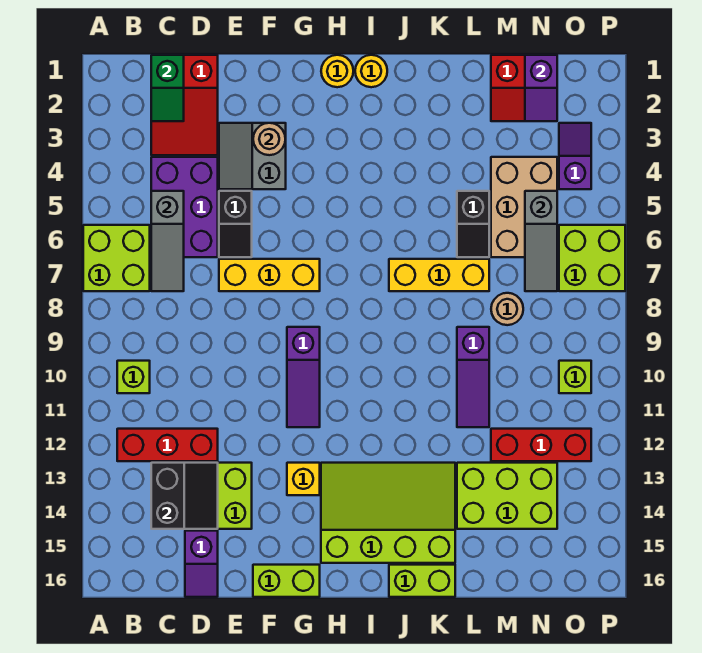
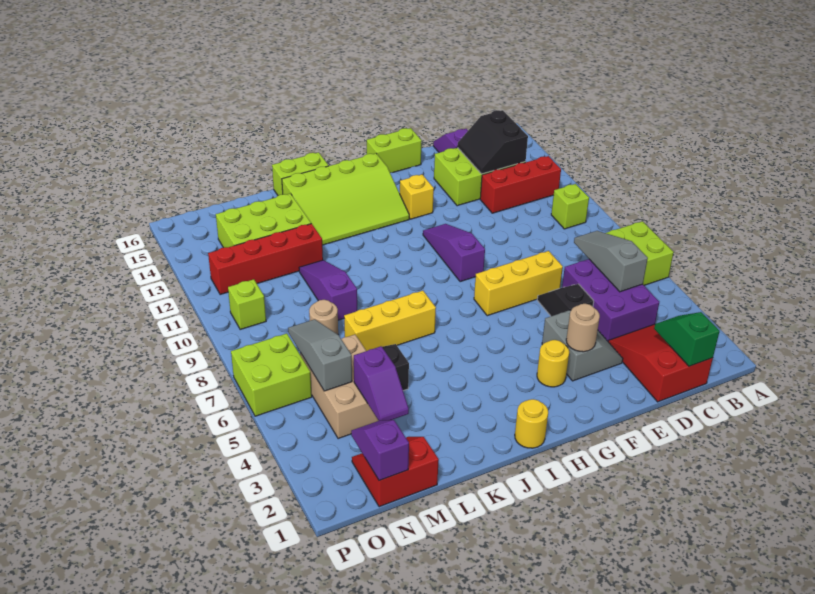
yellow round brick H1 level 1 -> yellow round brick G3 level 1
red brick M12:O12 level 1 -> red brick L12:O12 level 1
purple slope O3:O4 level 1 top 4 -> purple slope M3:M4 level 2 top 4

